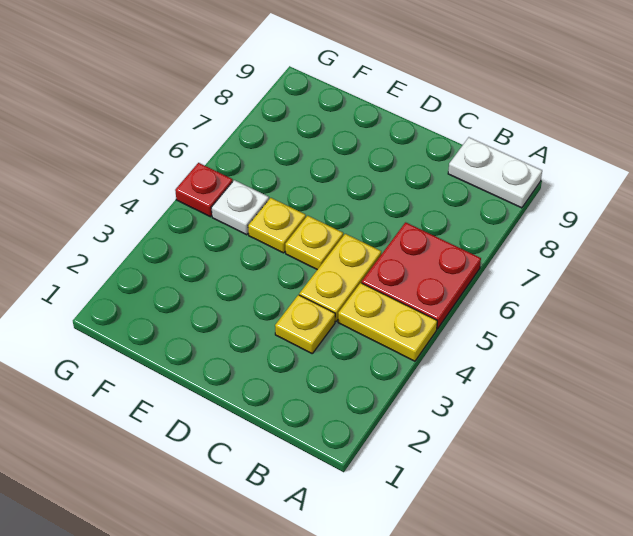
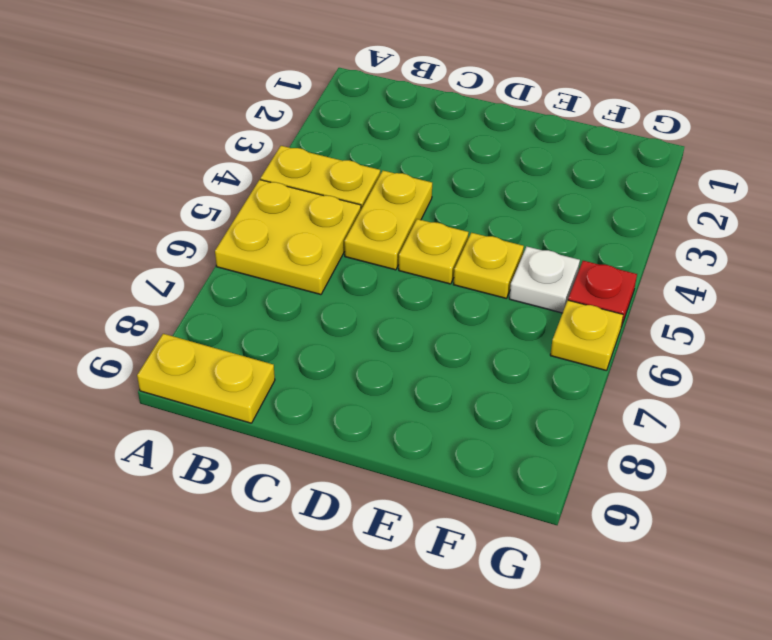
red plate A5:B6 level 1 -> yellow plate A5:B6 level 1
white plate A9:B9 level 1 -> yellow plate A9:B9 level 1
yellow plate C3 level 1 -> yellow plate G6 level 1

